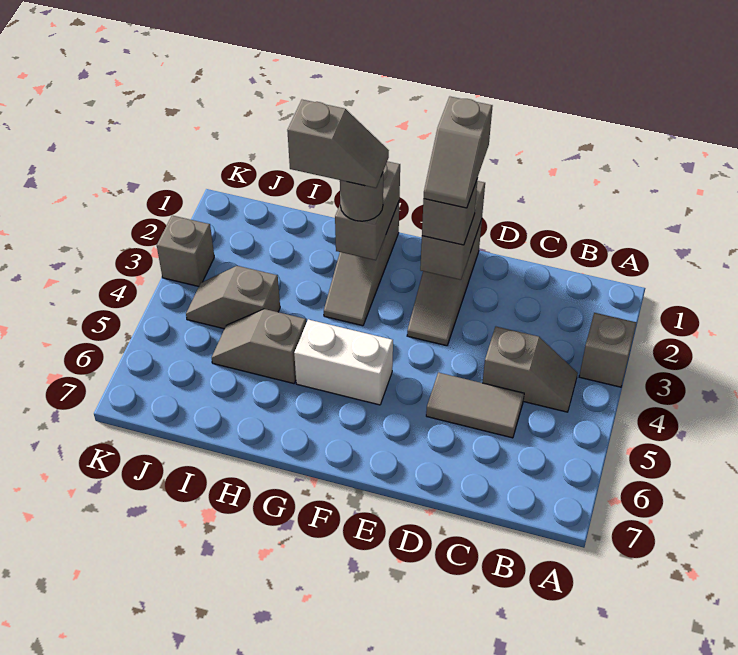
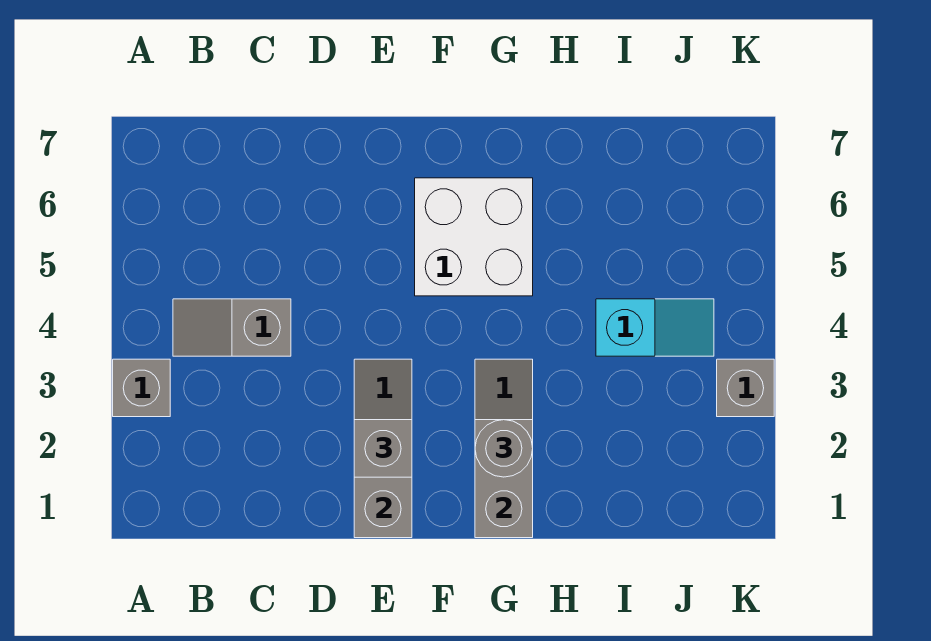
grey tile C5:D5 level 1 -> none
grey slope E1:E2 level 4 top 1 -> none
white brick F5:G5 level 1 -> white brick F5:G6 level 1
grey slope G2:H2 level 4 top H -> none
grey slope H5:I5 level 1 top H -> none
grey slope I4:J4 level 1 top I -> cyan slope I4:J4 level 1 top I

